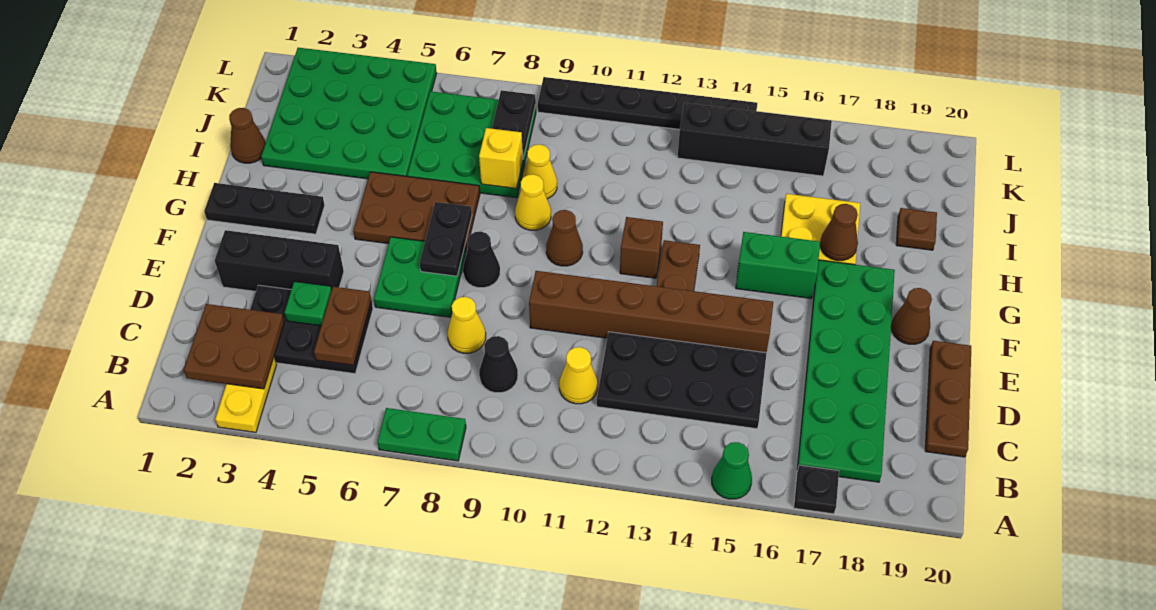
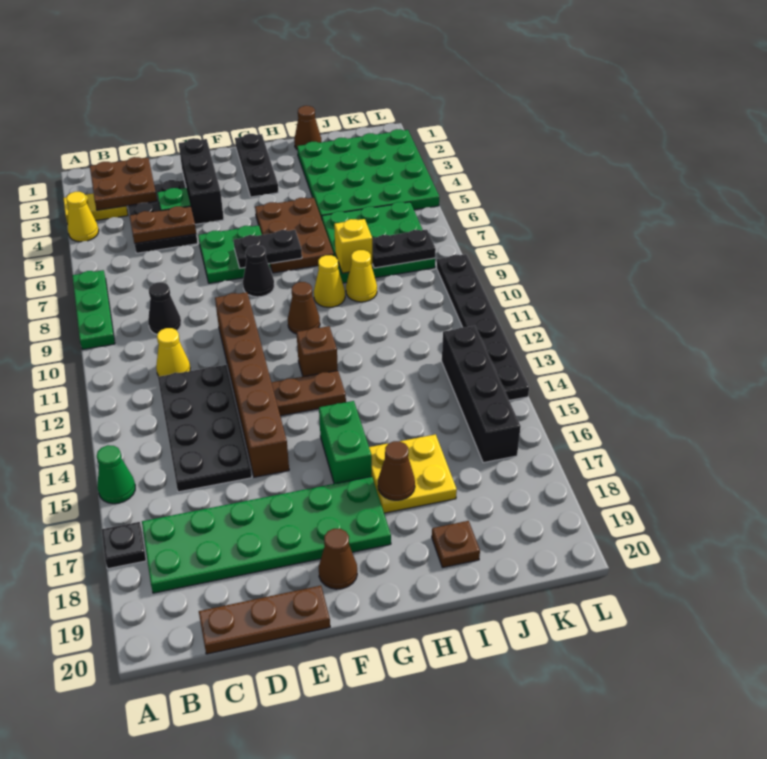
green plate A7:A8 level 1 -> green plate A7:A9 level 1
yellow cone D8 level 1 -> yellow cone A4 level 1

